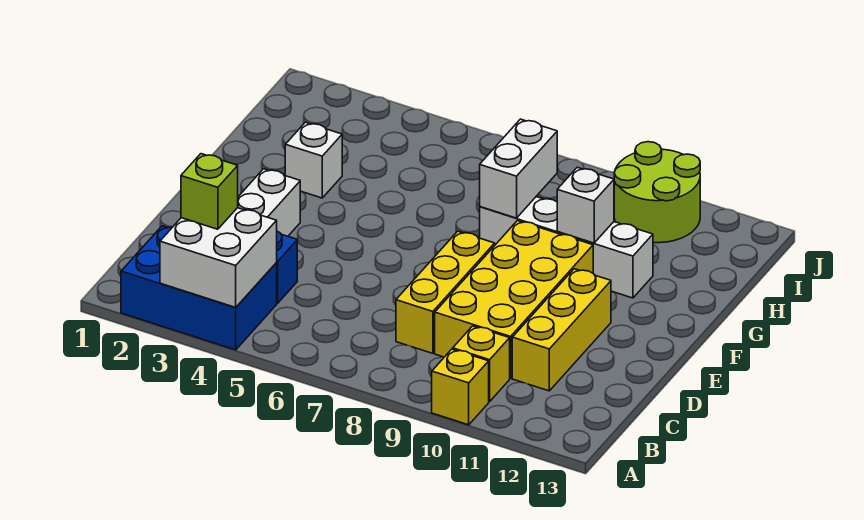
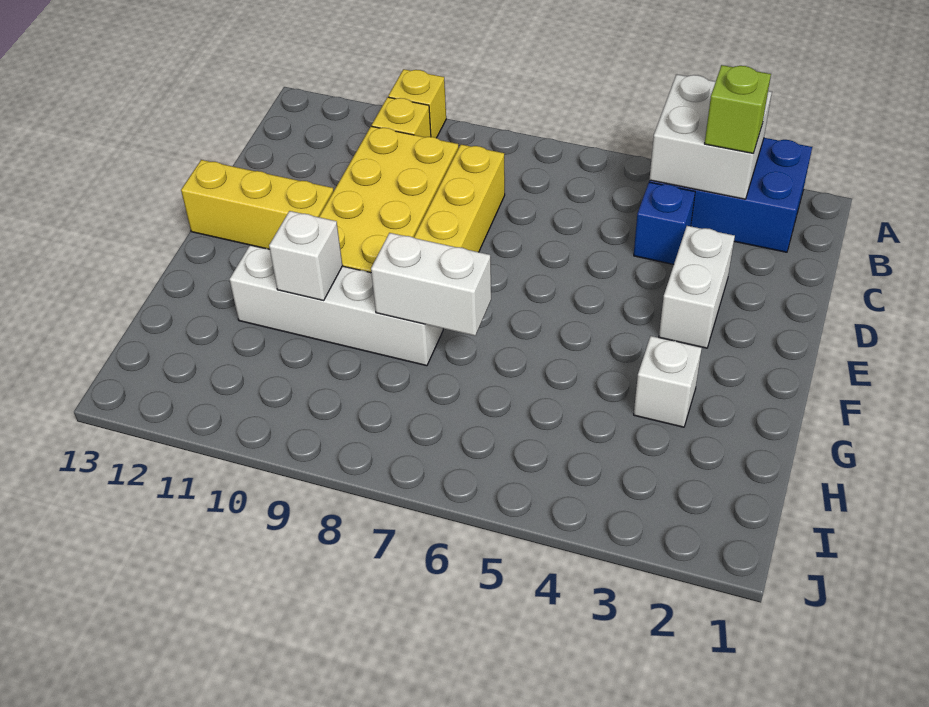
yellow brick C11:E11 level 1 -> yellow brick E11:E13 level 1
white brick G8:H8 level 2 -> white brick G7:G8 level 2
lime round brick I10:J11 level 1 -> none

